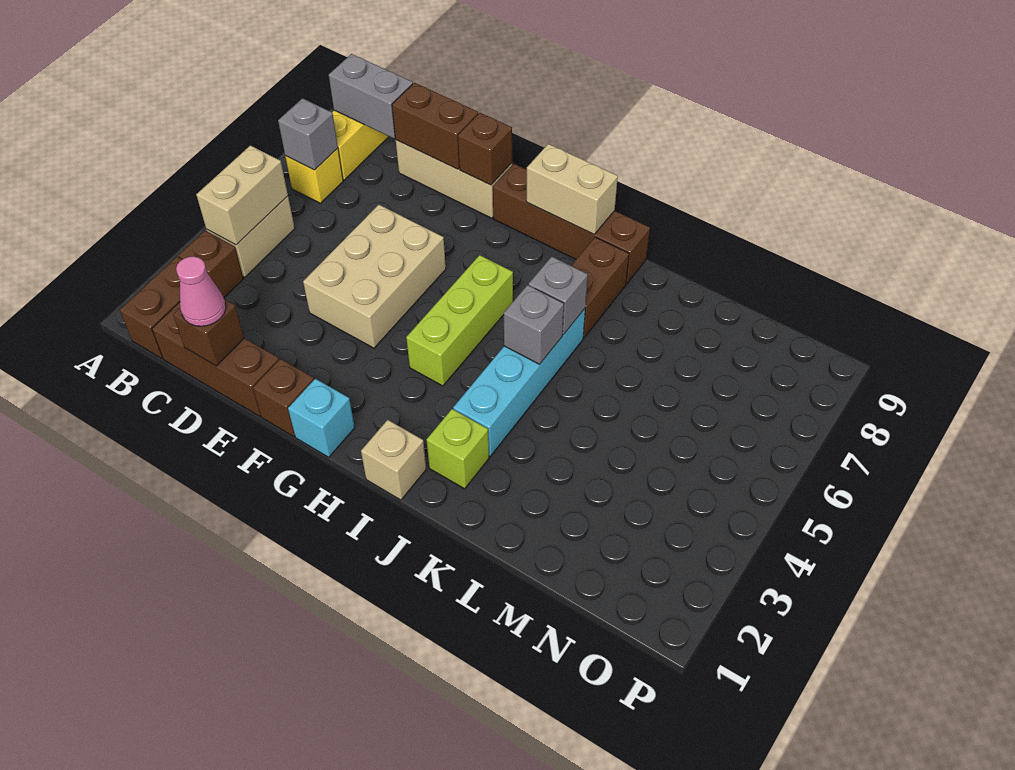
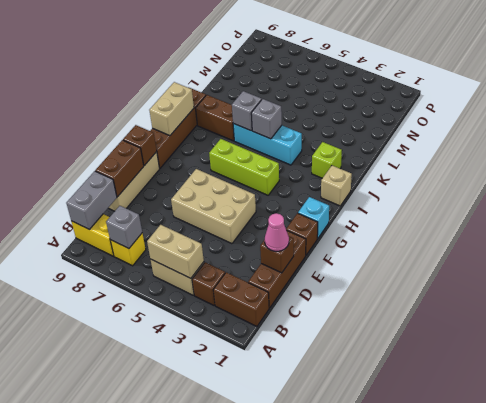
cyan brick J3:J6 level 1 -> cyan brick J4:J6 level 1

